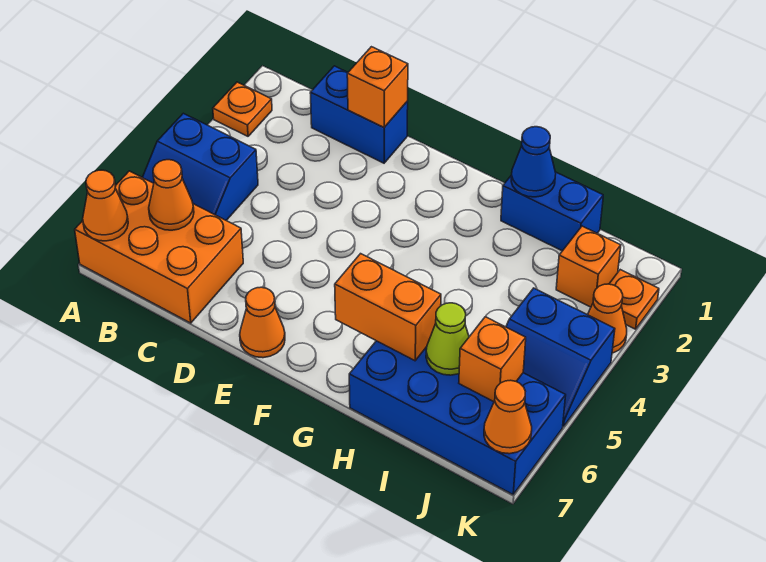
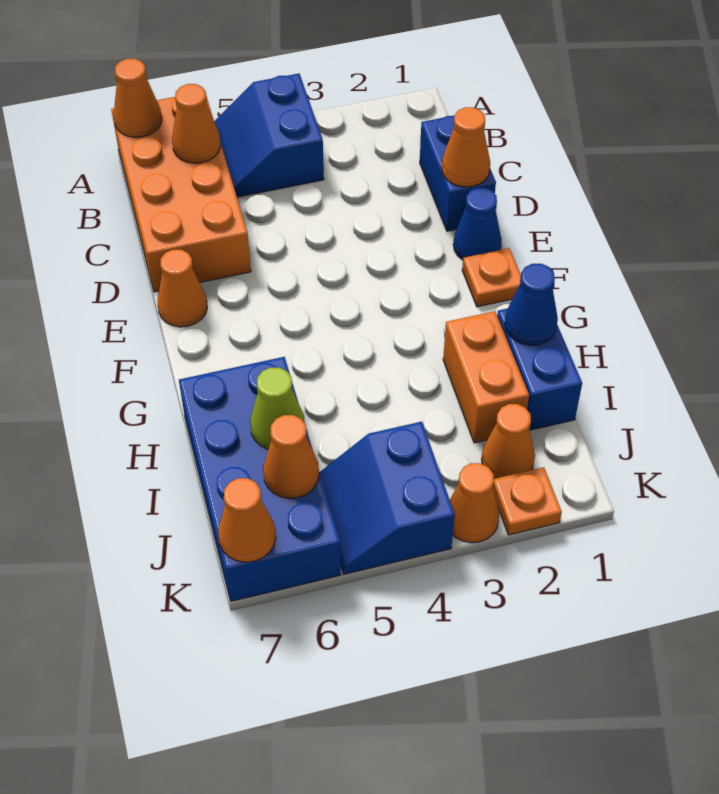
orange plate A2 level 1 -> orange plate F1 level 1
orange brick A6:C7 level 1 -> orange brick A6:D7 level 1
orange brick D1 level 2 -> orange cone D1 level 2
none -> blue cone E1 level 1
orange brick G6:H6 level 2 -> orange brick H2:I2 level 1
orange brick J2 level 1 -> orange cone J2 level 1
orange brick J6 level 2 -> orange cone J6 level 2

